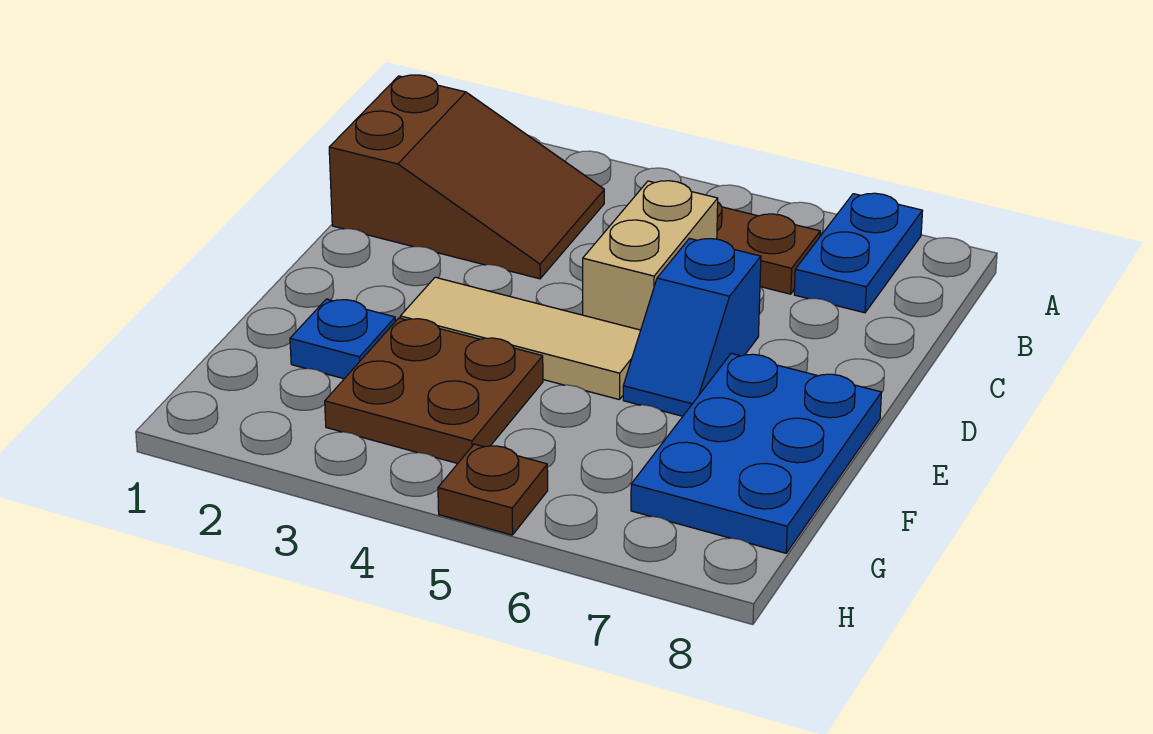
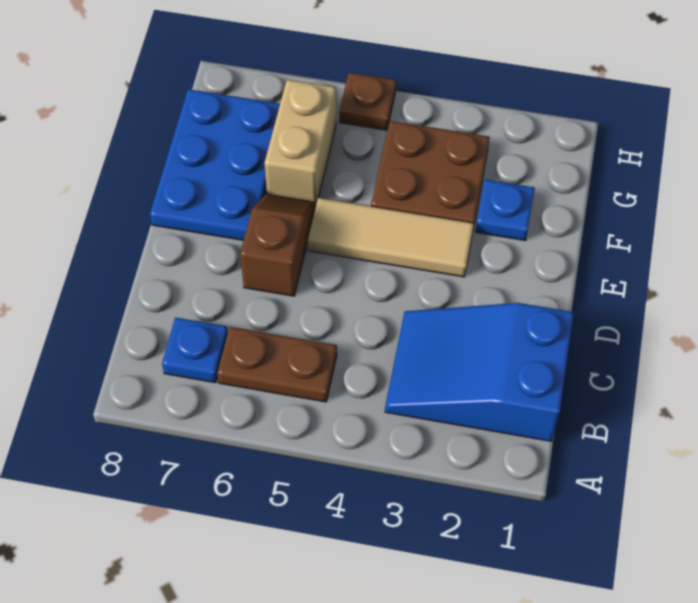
blue plate A7:B7 level 1 -> blue plate B7 level 1
brown slope B1:C3 level 1 top 1 -> blue slope B1:C3 level 1 top 1
tan brick C5:D5 level 1 -> tan brick F6:G6 level 1
blue slope D6:E6 level 1 top D -> brown slope D6:E6 level 1 top D

